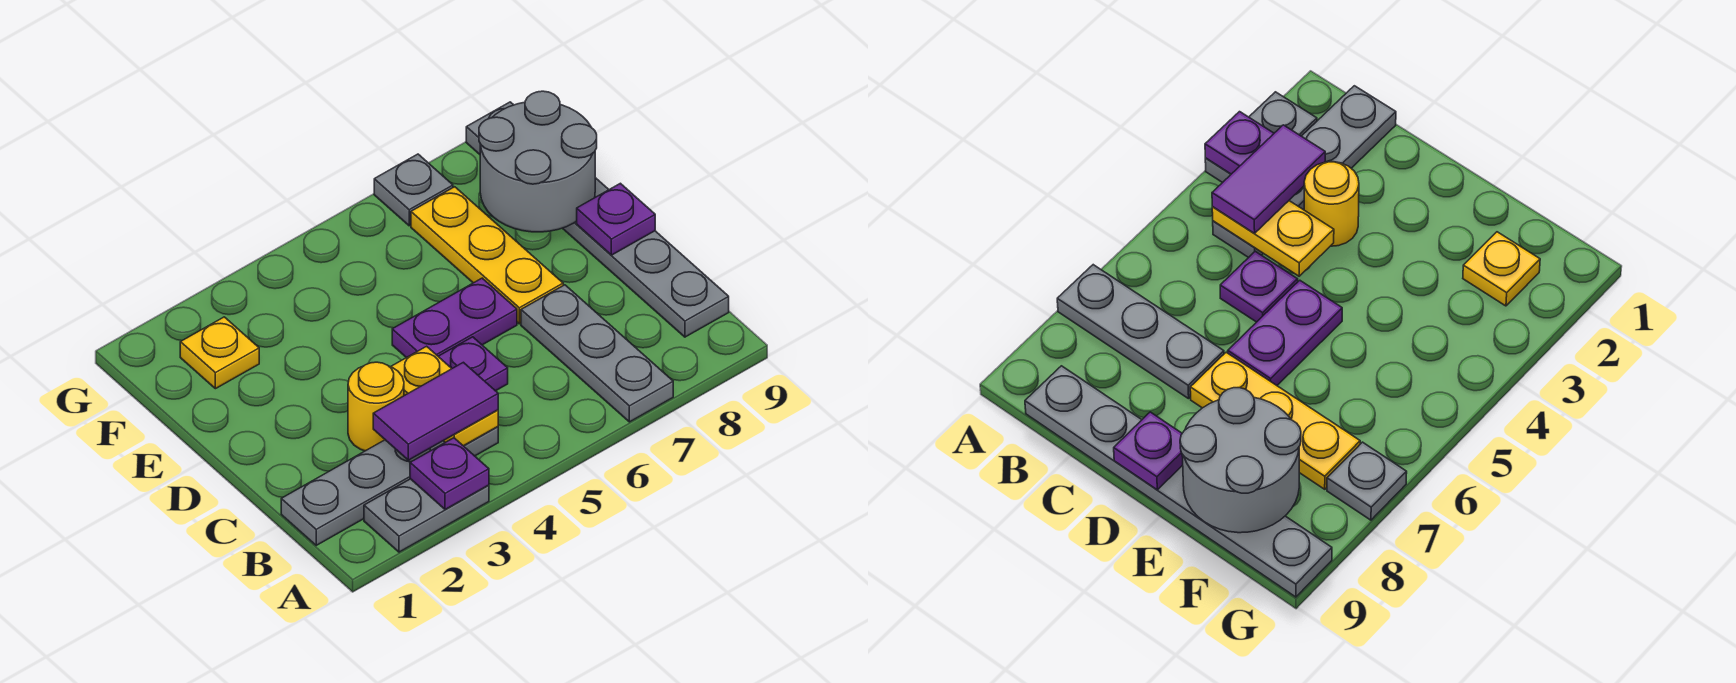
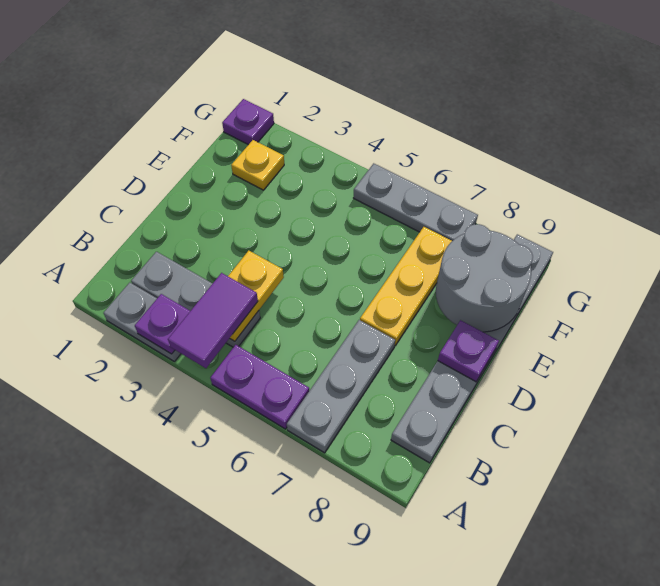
grey plate B1:B4 level 1 -> grey plate B2:B4 level 1
purple tile B3:B4 level 3 -> purple tile A4:B4 level 3
yellow round brick C3 level 1 -> none
purple plate C5 level 1 -> purple plate G1 level 1
purple plate D5:D6 level 1 -> purple plate A5:A6 level 1
grey plate G7 level 1 -> grey plate G5:G7 level 1

